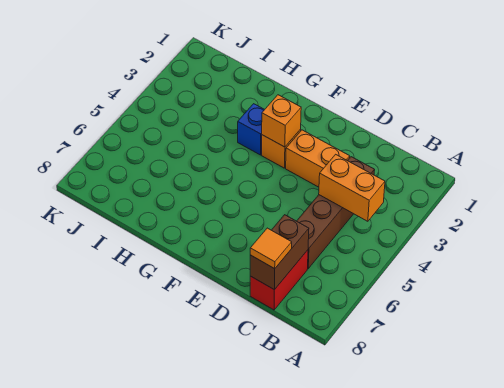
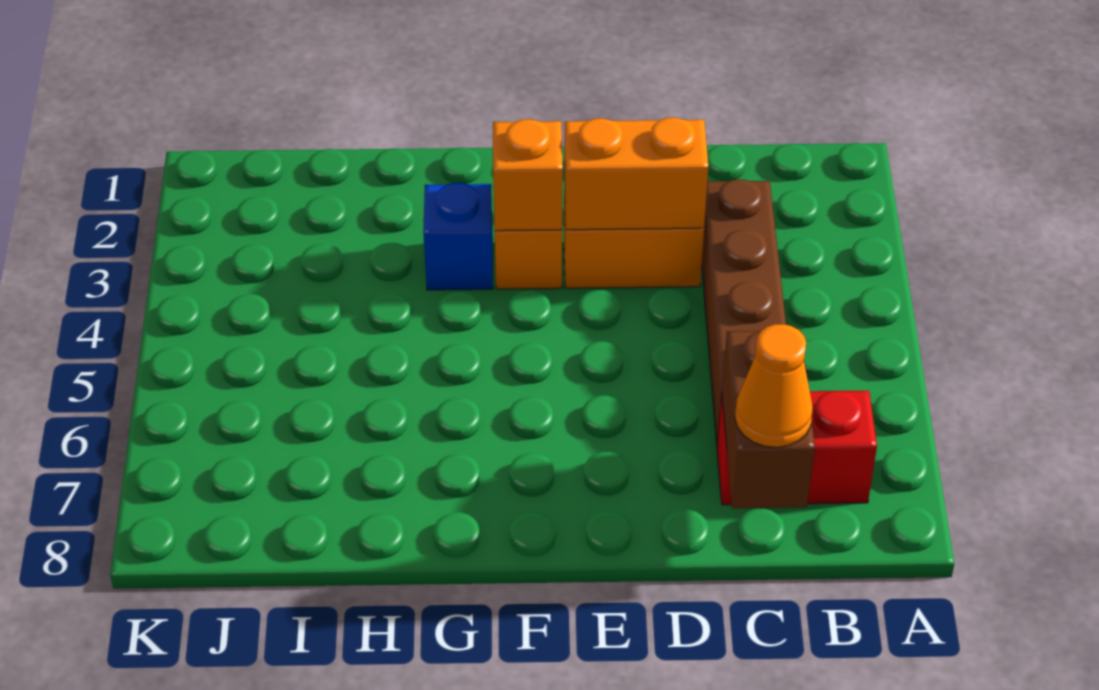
orange brick B4:C4 level 2 -> orange brick D3:E3 level 2
red brick C7:C8 level 1 -> red brick B7:C7 level 1
orange tile C8 level 3 -> orange cone C8 level 3

